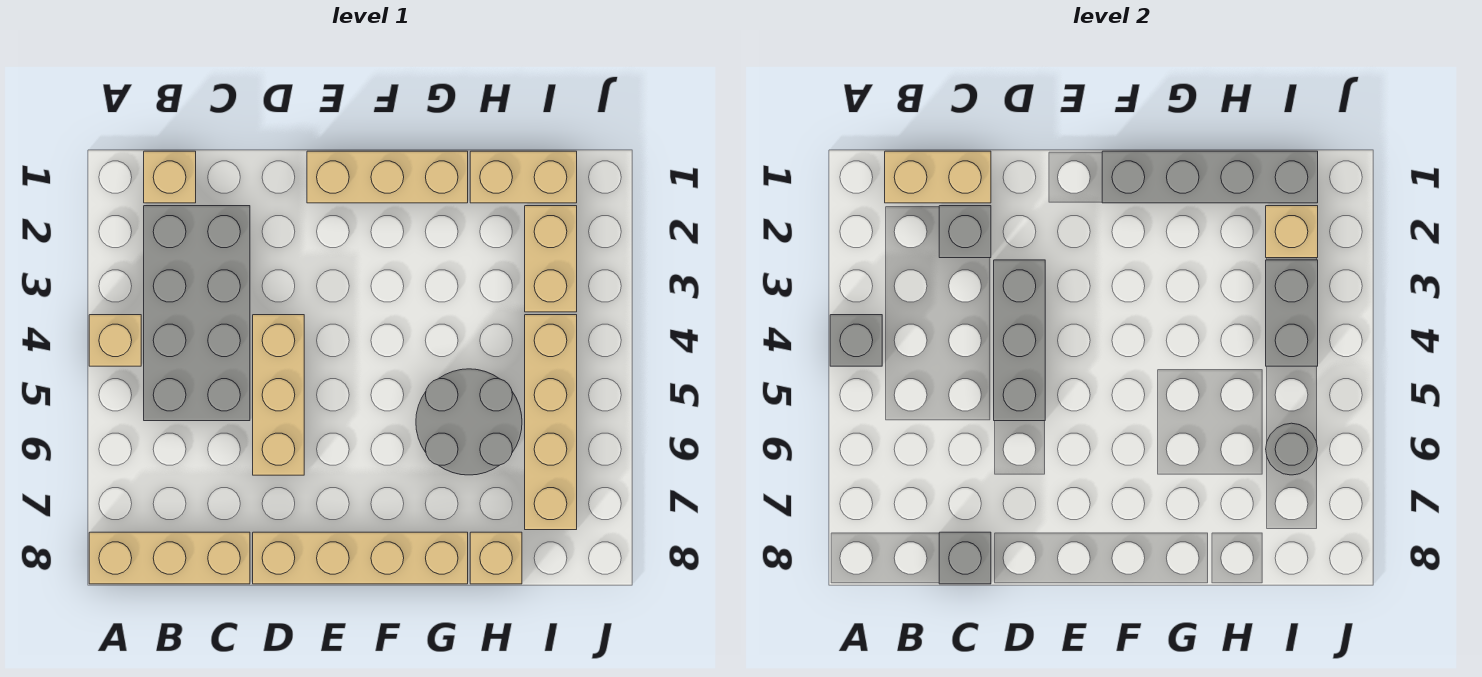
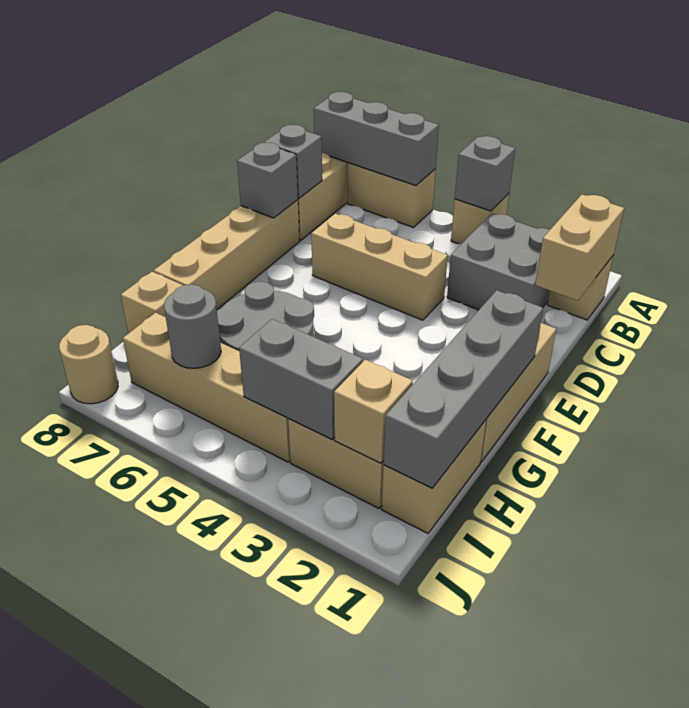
none -> tan brick A6:A7 level 1
grey brick B2:C5 level 1 -> grey brick B2:C3 level 1
grey brick C2 level 2 -> grey brick D8 level 2
grey brick D3:D5 level 2 -> grey brick A6:A8 level 2
none -> tan round brick J8 level 1

